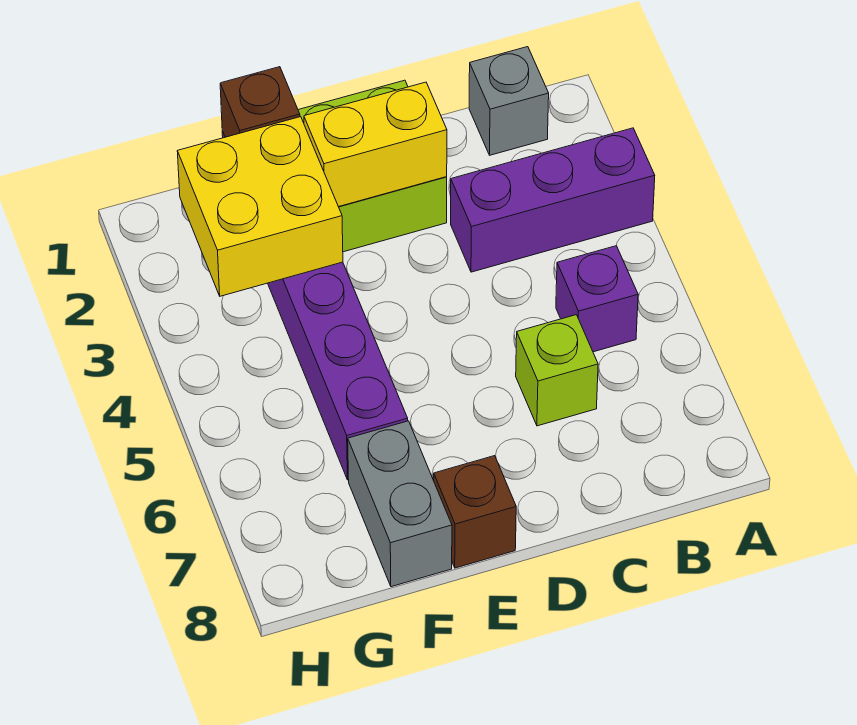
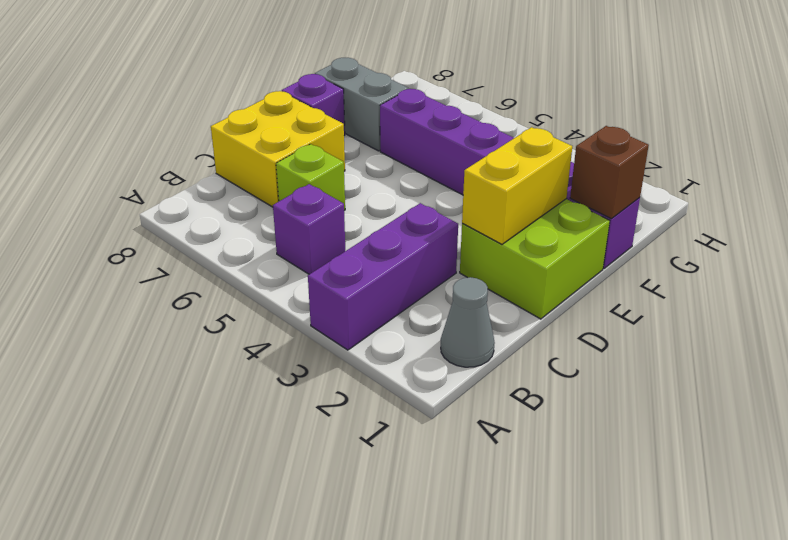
grey brick B1 level 1 -> grey cone B1 level 1
brown brick E8 level 1 -> purple brick E8 level 1
yellow brick F2:G3 level 2 -> yellow brick C7:D8 level 1

